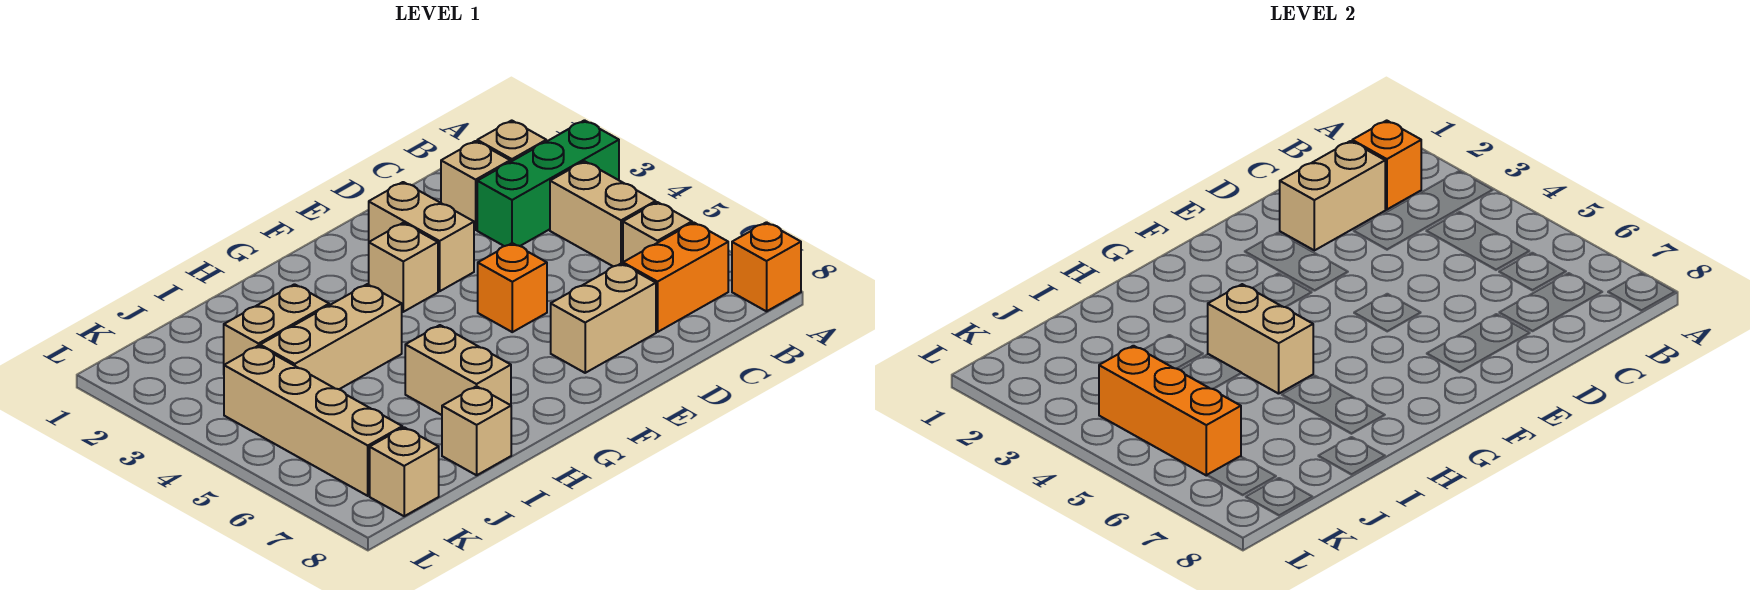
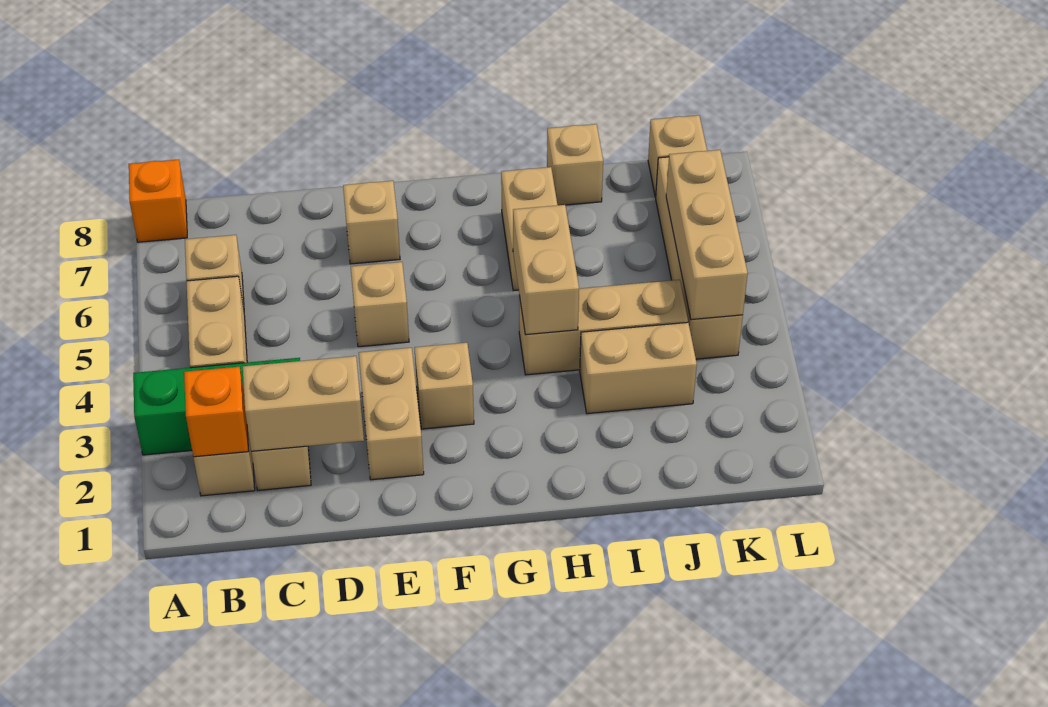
orange brick B7:C7 level 1 -> none
tan brick D7:E7 level 1 -> tan brick E7 level 1
orange brick E5 level 1 -> tan brick E5 level 1
orange brick K4:K6 level 2 -> tan brick K4:K6 level 2

